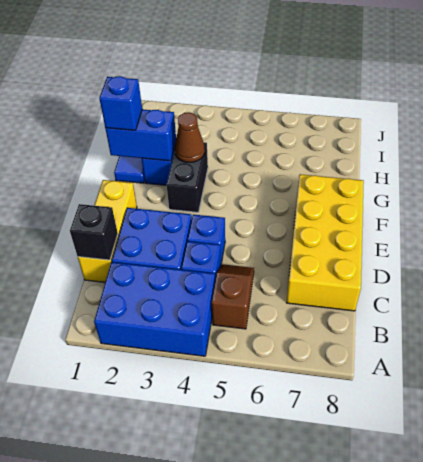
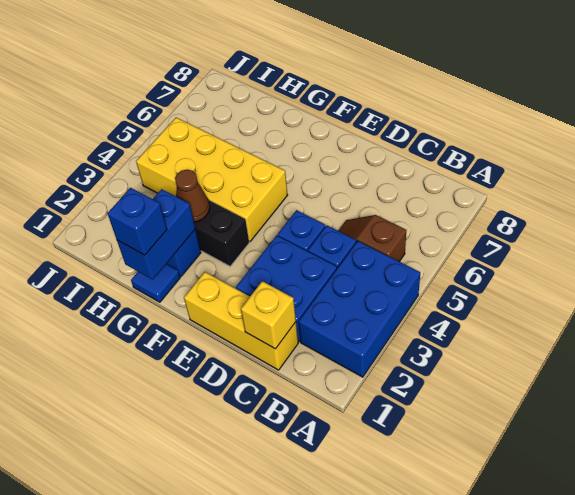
black brick C1 level 2 -> yellow brick C1 level 2
yellow brick C7:F8 level 1 -> yellow brick F4:I5 level 1

